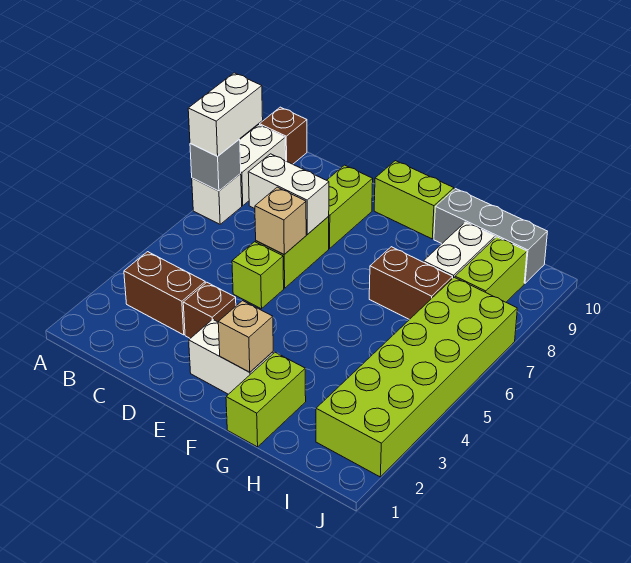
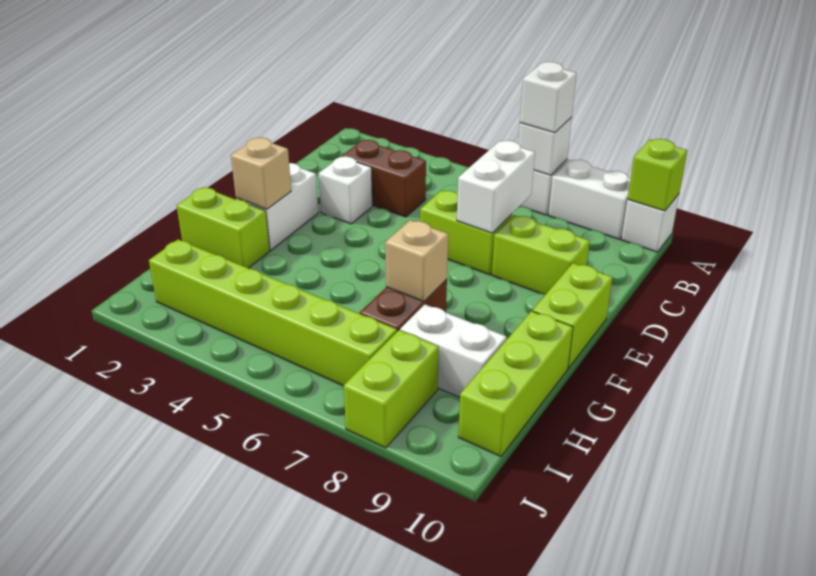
grey brick A7 level 2 -> white brick A7 level 2
white brick A7:A8 level 3 -> white brick A7 level 3
brown brick A10 level 1 -> white brick A10 level 1
brown brick B3:C3 level 1 -> brown brick C3:C4 level 1
brown brick D3 level 1 -> white brick D3 level 1
lime brick D5 level 1 -> lime brick A10 level 2
tan brick D6 level 2 -> tan brick G7 level 2
grey brick G10:I10 level 1 -> lime brick G10:I10 level 1
lime brick I2:J7 level 1 -> lime brick I2:I7 level 1
lime brick I8:I9 level 1 -> lime brick I8:J8 level 1

